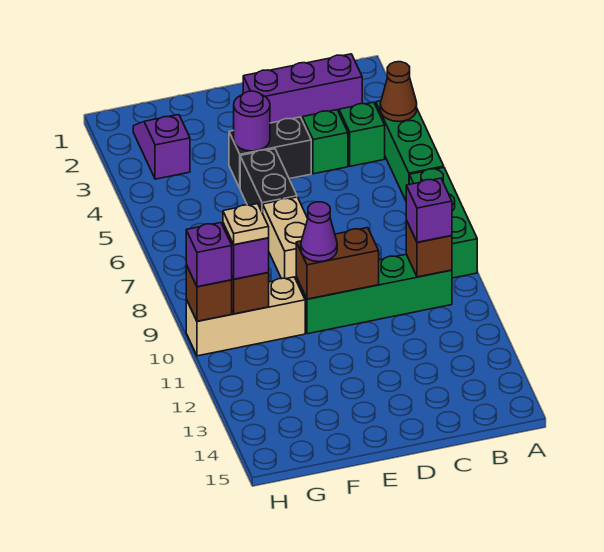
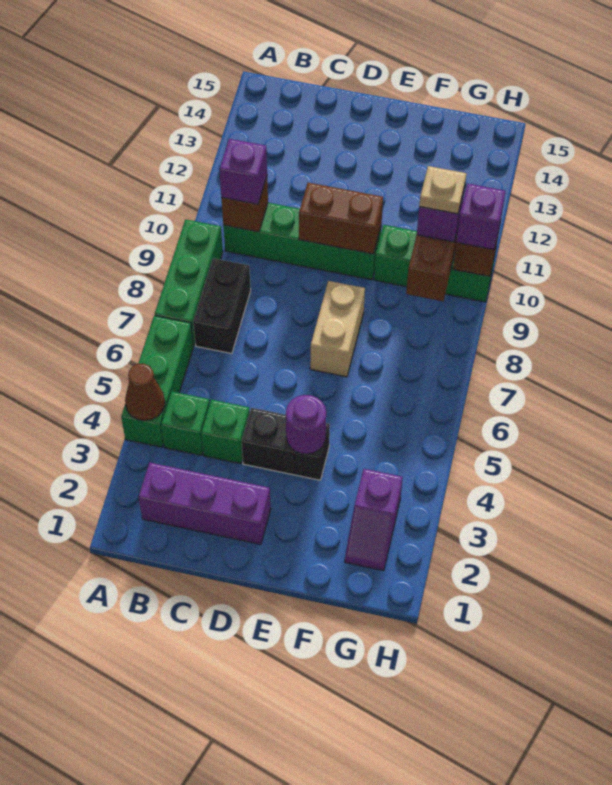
black brick E5:E6 level 1 -> black brick B7:B8 level 1
purple cone E10 level 3 -> none
tan brick F10:H10 level 1 -> green brick F10:H10 level 1

